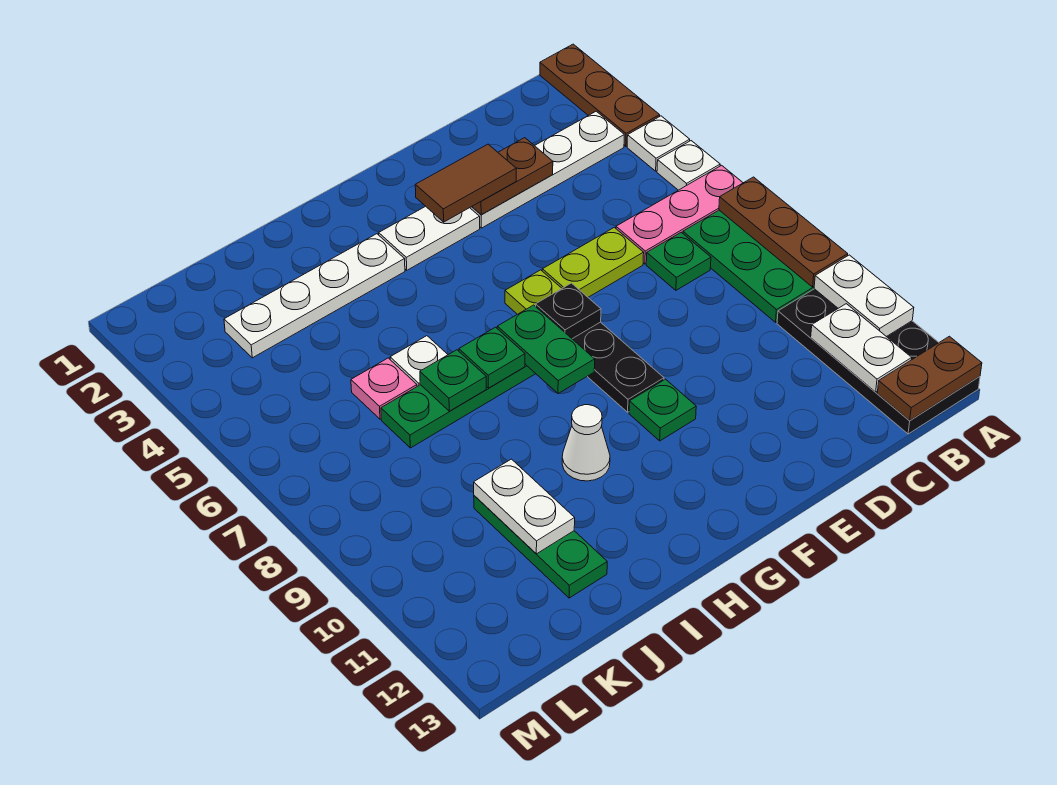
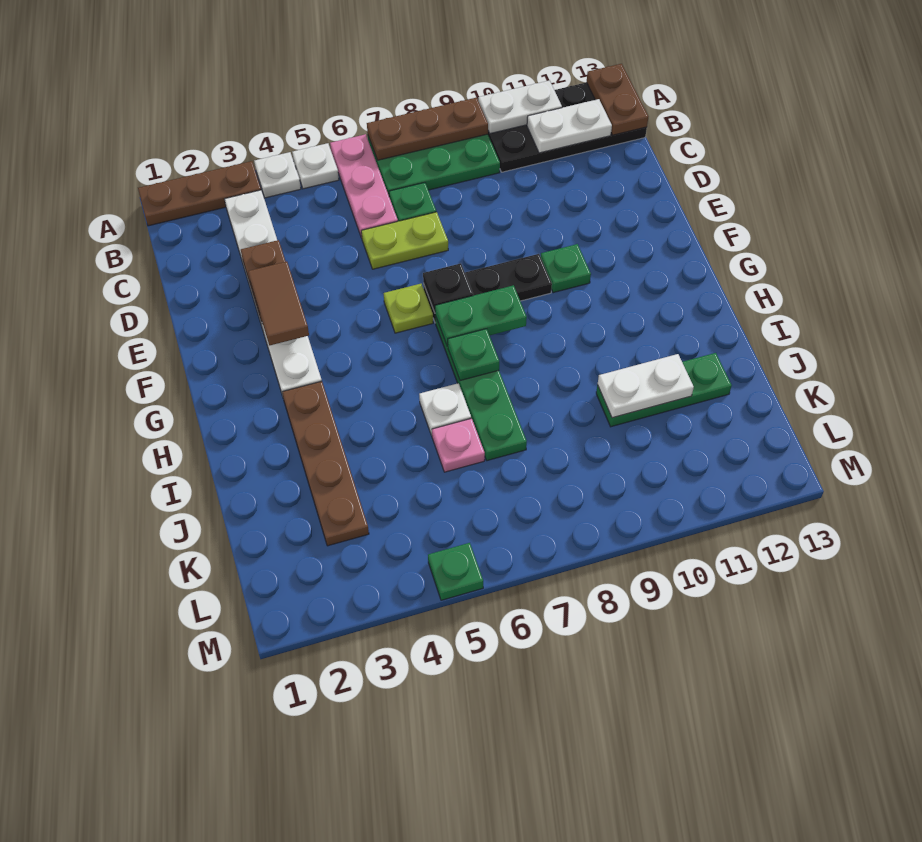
lime plate D6:E6 level 1 -> lime plate D6:D7 level 1
white plate H3:K3 level 1 -> brown plate H3:K3 level 1
white cone H10 level 1 -> none
green plate I7 level 2 -> green plate M5 level 1

